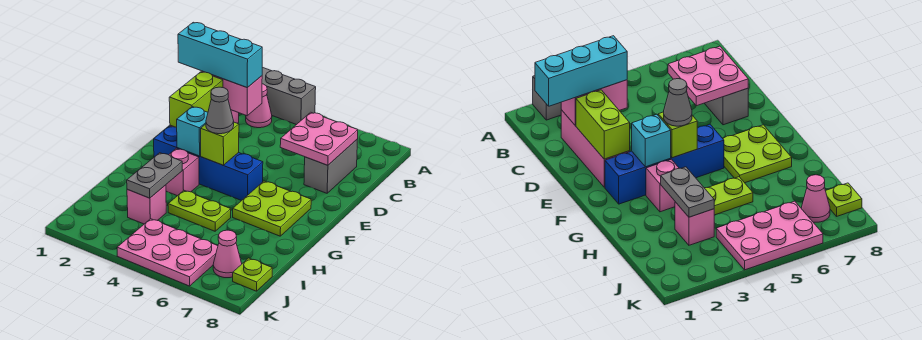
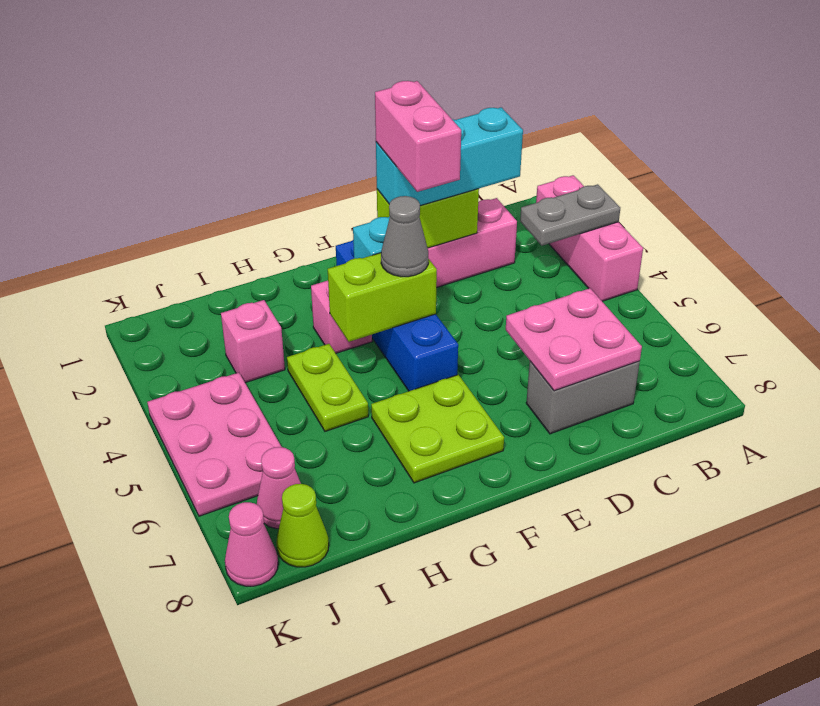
grey brick A2:A4 level 1 -> pink brick A2:A4 level 1
pink cone B3 level 1 -> pink cone K8 level 1
cyan brick C1:C3 level 3 -> cyan brick C2:E2 level 3
pink brick C2:C3 level 2 -> pink brick E2:E3 level 4
lime brick F4 level 2 -> lime brick F4:G4 level 2
grey plate H3:I3 level 2 -> grey plate A3:B3 level 2
lime plate J8 level 1 -> lime cone J8 level 1

